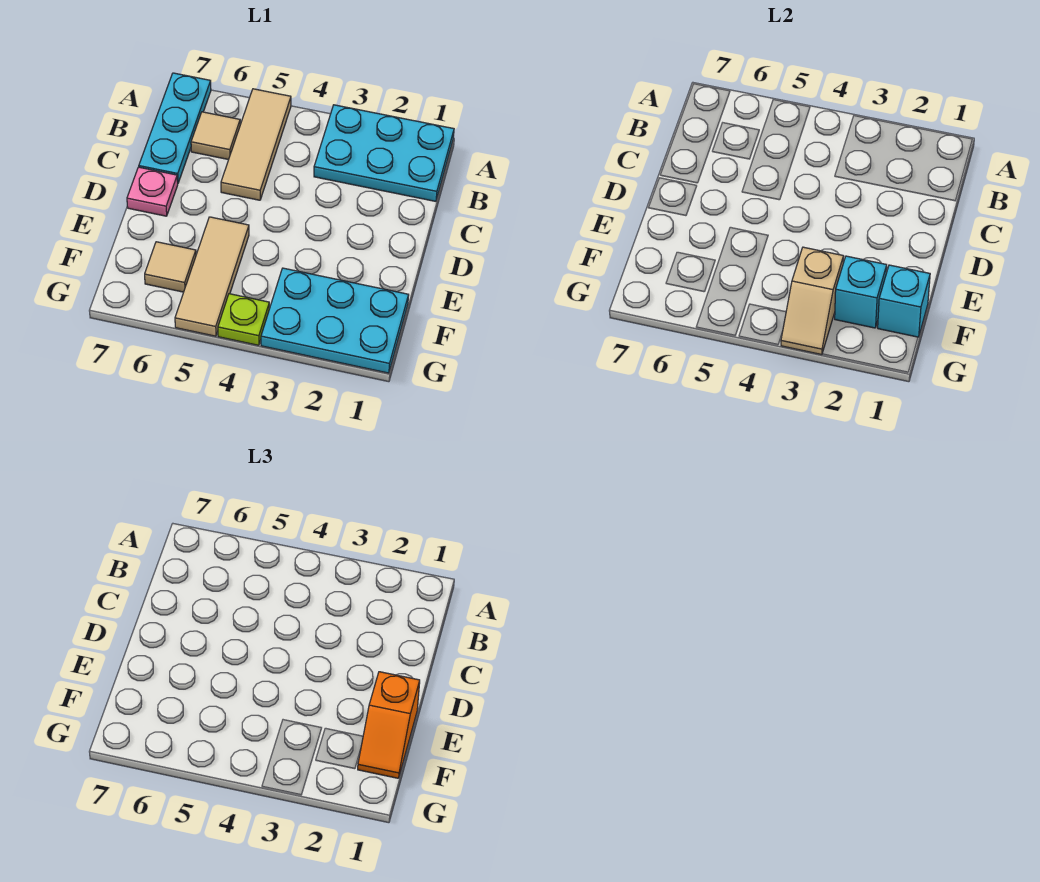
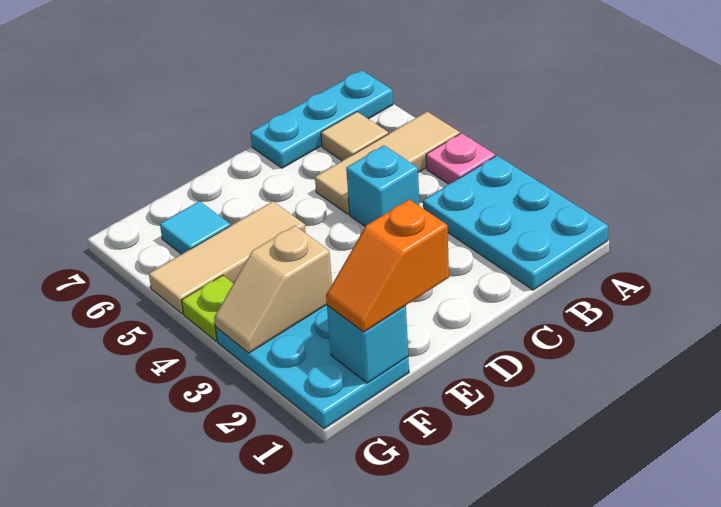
pink plate D7 level 1 -> pink plate A4 level 1
cyan brick F2 level 2 -> cyan brick C4 level 1
tan tile F6 level 1 -> cyan tile F6 level 1

